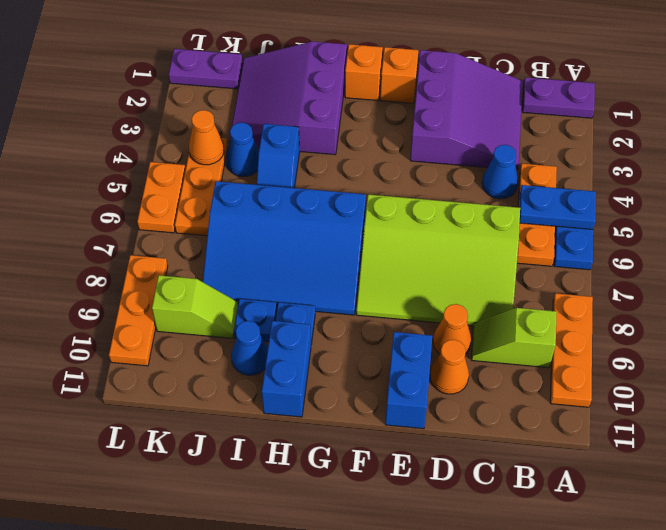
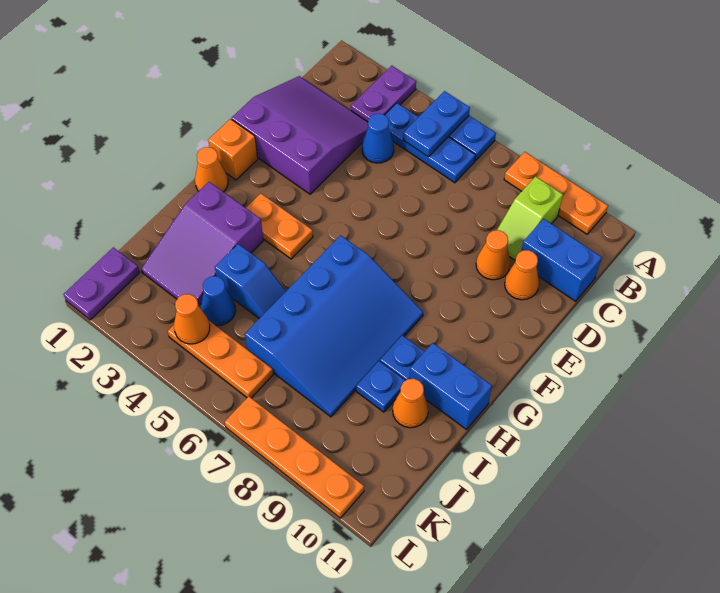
purple plate A1:B1 level 1 -> purple plate A3:B3 level 1
orange plate B4:B6 level 1 -> blue plate B4:B6 level 1
lime slope C6:F8 level 1 top 6 -> none
blue brick E10:E11 level 1 -> blue brick C10:C11 level 1
orange brick G1 level 1 -> orange cone G1 level 1
purple slope H1:J3 level 1 top H -> purple slope H2:J3 level 1 top H
blue cone I10 level 1 -> orange cone I10 level 1
lime slope J9:K9 level 1 top K -> none
orange plate L5:L6 level 1 -> orange plate G3:G4 level 1
orange plate L8:L10 level 1 -> orange plate L7:L10 level 1

